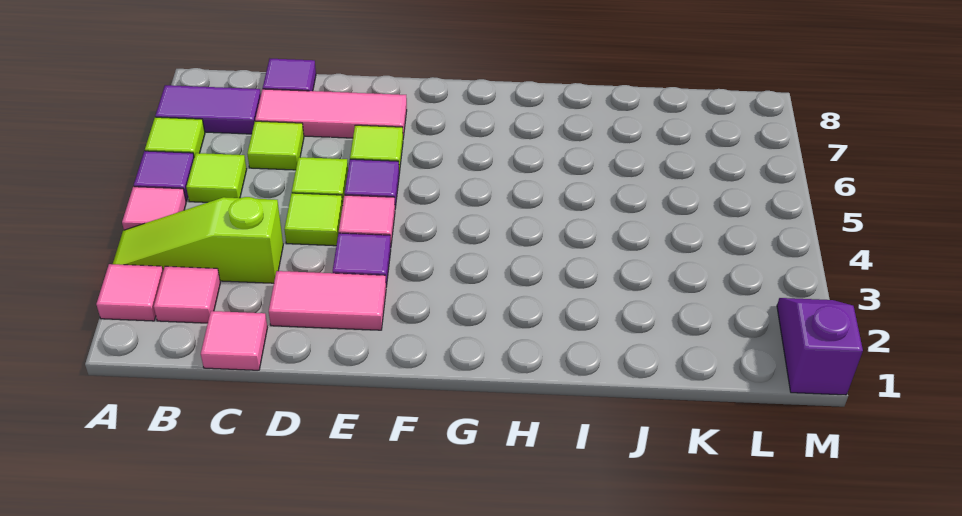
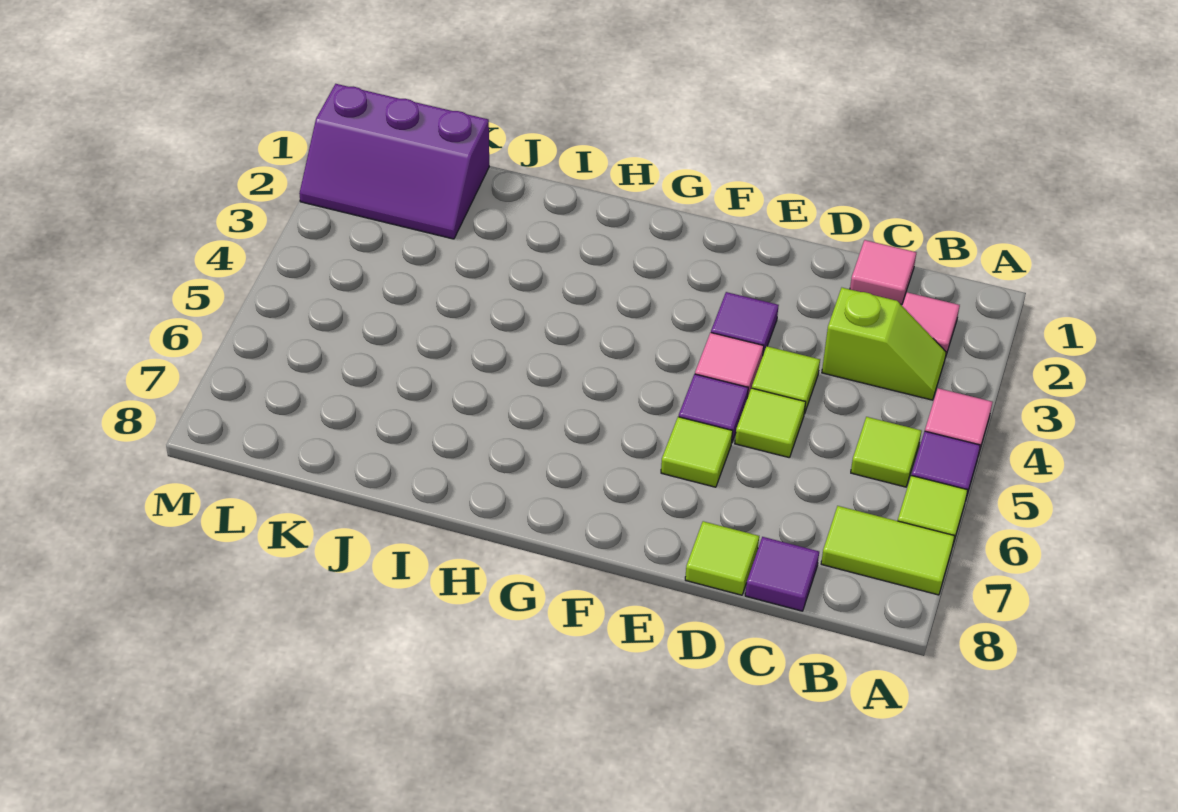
pink tile A2 level 1 -> none
lime slope A3:C3 level 1 top C -> lime slope B3:C3 level 1 top C
purple tile A7:B7 level 1 -> lime tile A7:B7 level 1
lime tile C6 level 1 -> lime tile D8 level 1
pink tile C7:E7 level 1 -> none
pink tile D2:E2 level 1 -> none
purple slope M1:M2 level 1 top 1 -> purple slope K1:M2 level 1 top 1

